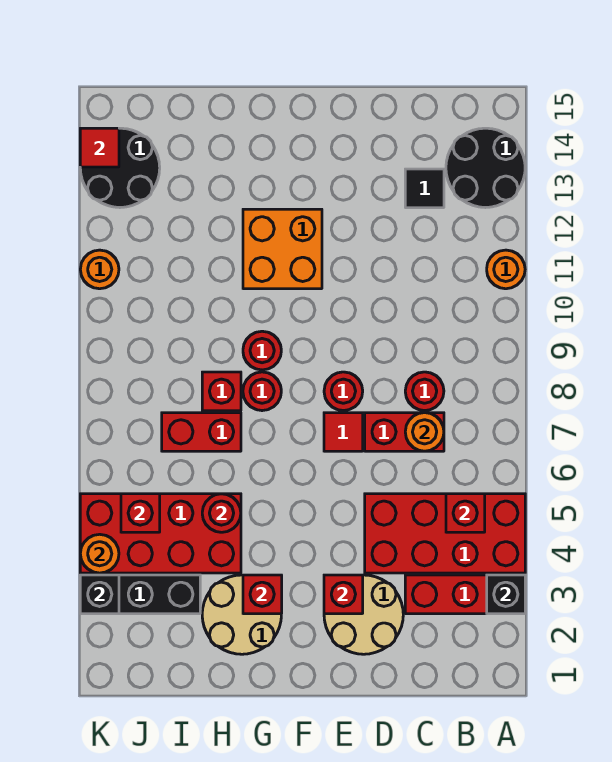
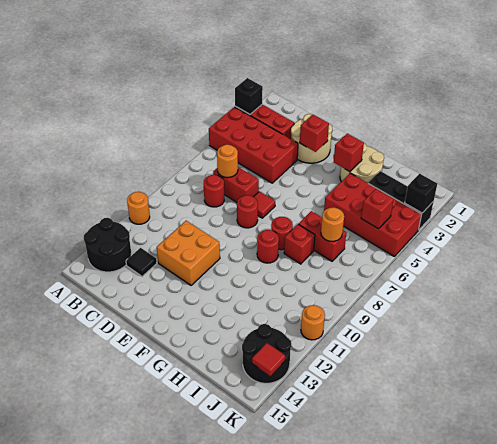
red brick B5 level 2 -> none
orange brick F11:G12 level 1 -> orange brick D11:E12 level 1
red round brick H5 level 2 -> none
orange round brick K4 level 2 -> orange round brick I7 level 2

